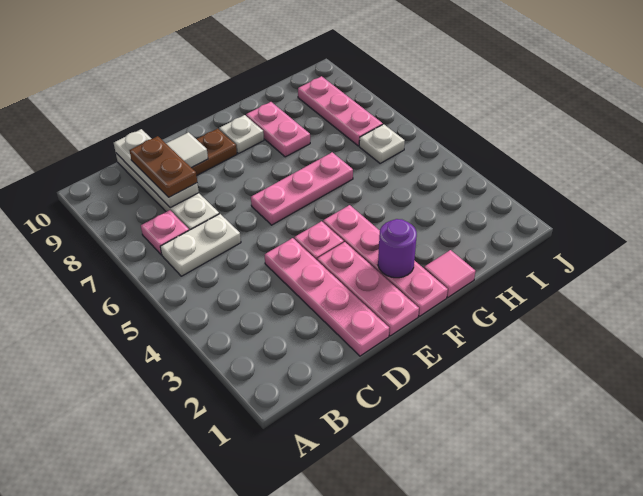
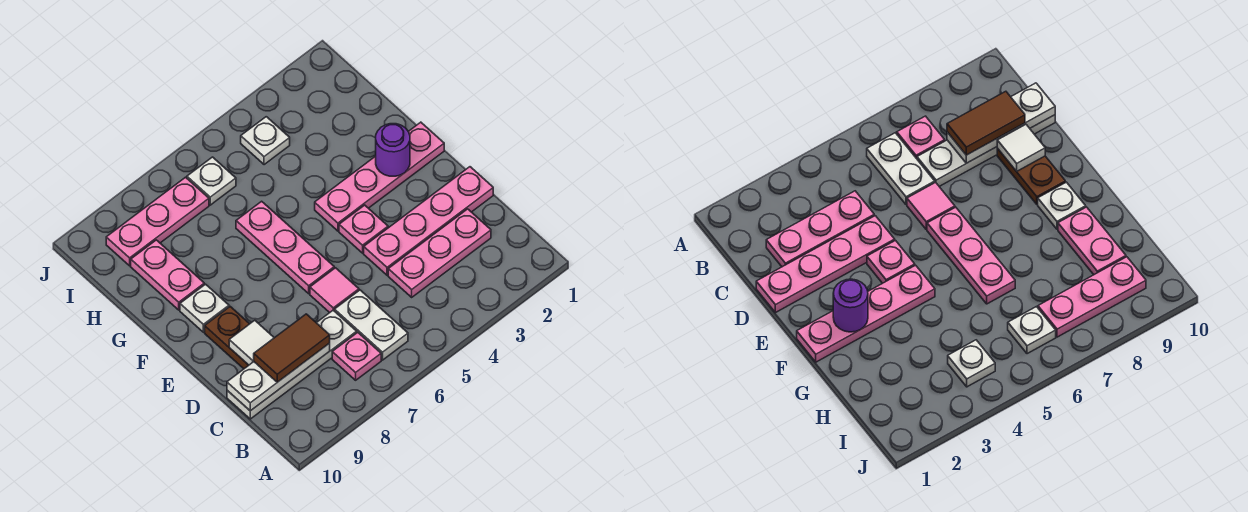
brown plate C8:C9 level 3 -> brown tile C8:C9 level 3
pink plate E1:E3 level 1 -> pink plate C2:C4 level 1
pink tile G1 level 1 -> pink tile D6 level 1
pink plate G8:G9 level 1 -> pink plate G9:H9 level 1
none -> white plate I4 level 1

